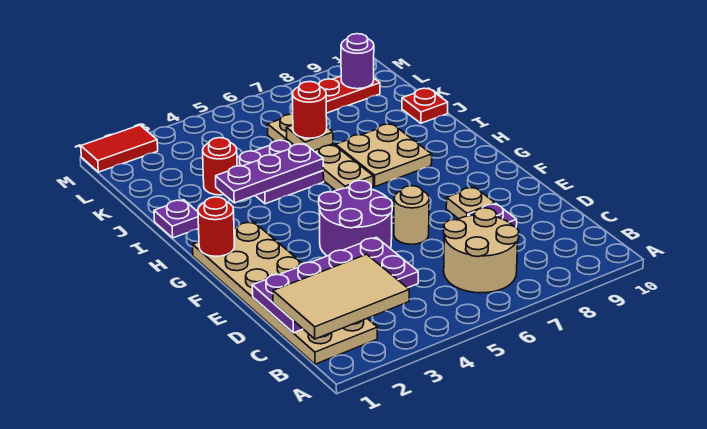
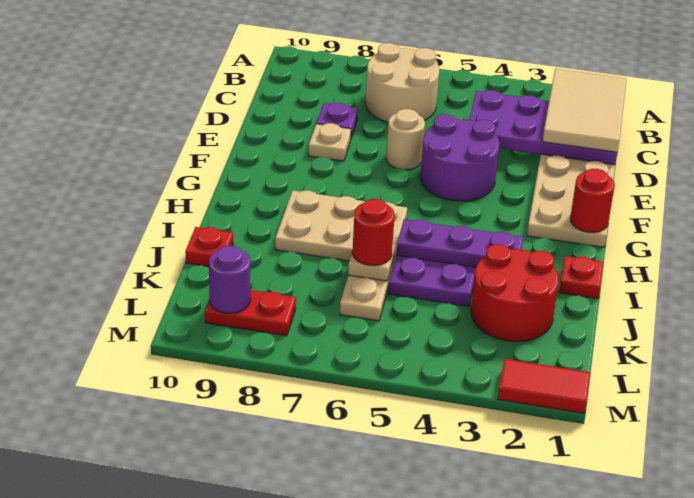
tan tile B1:C3 level 3 -> tan tile B1:D2 level 3
purple plate I1 level 1 -> red plate I1 level 1
red round brick J3 level 1 -> red round brick J2:K3 level 1

